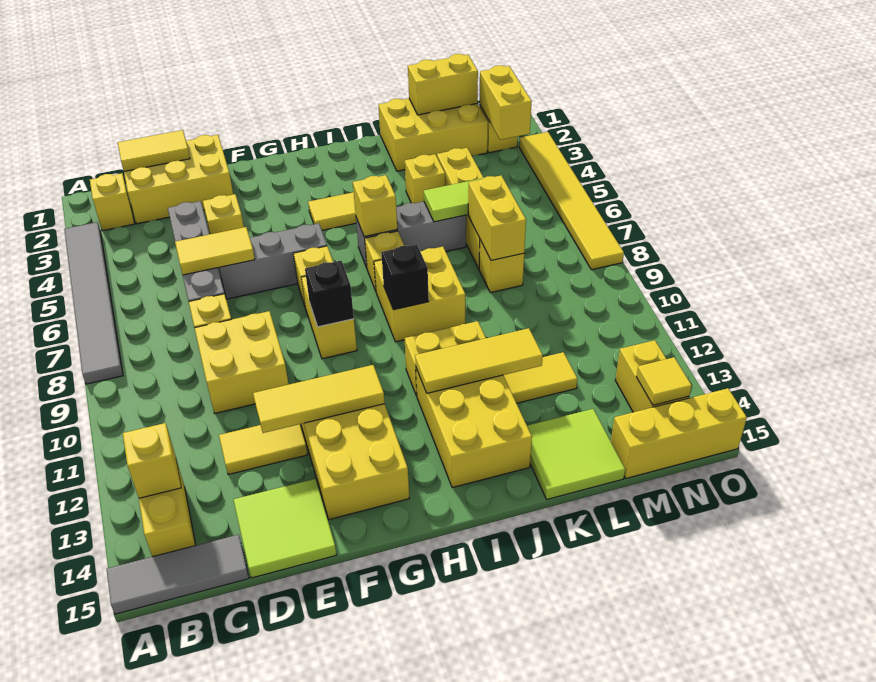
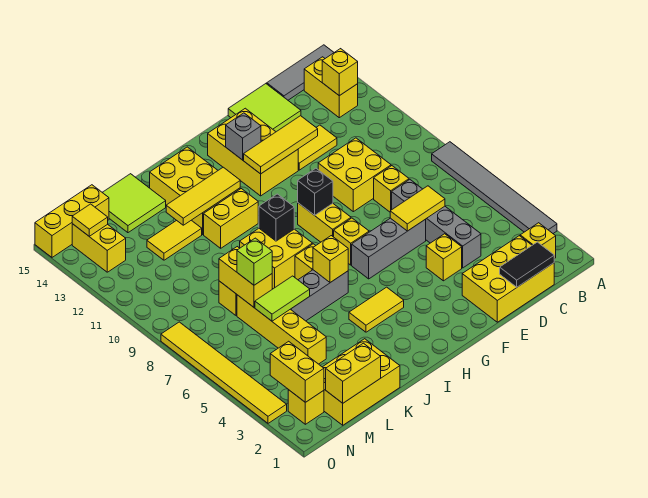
yellow tile C1:D1 level 2 -> black tile C1:D1 level 2
none -> grey brick G13 level 2
yellow brick K4 level 1 -> none
none -> lime brick L7 level 3

